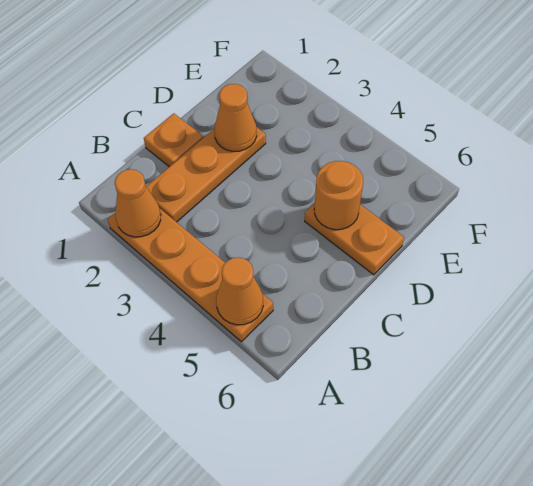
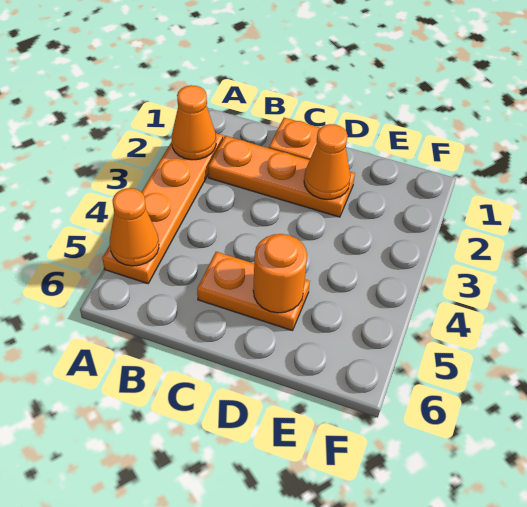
orange plate D5:D6 level 1 -> orange plate C5:D5 level 1

